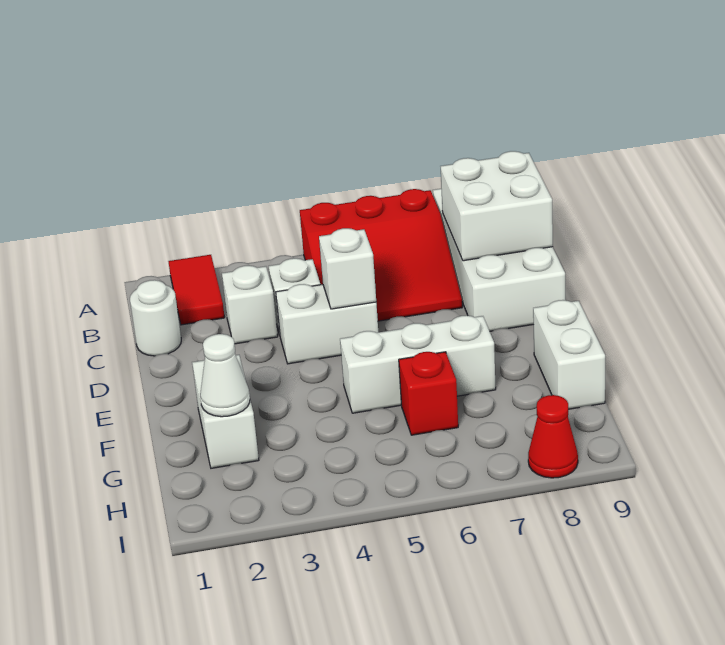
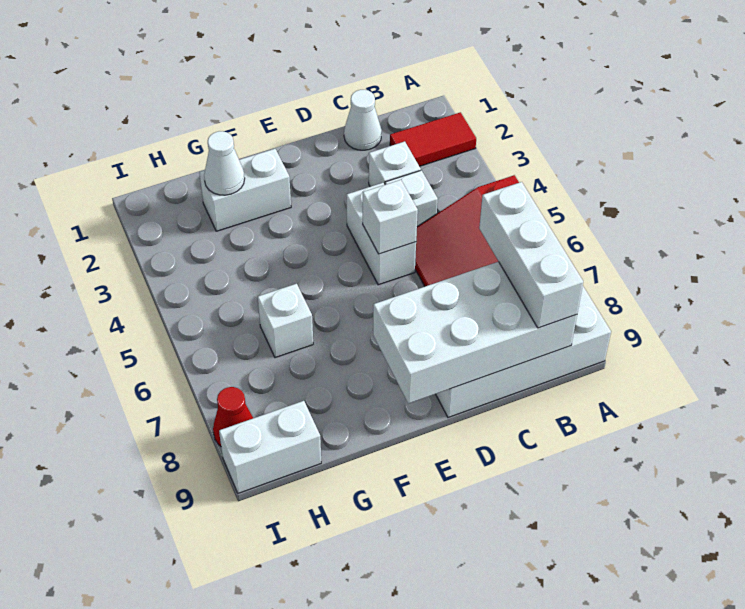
white brick B8:C9 level 2 -> white brick B8:E9 level 2
white round brick C1 level 1 -> white cone C1 level 1
white brick F5:F7 level 1 -> white brick B7:B9 level 3
white brick F9:G9 level 1 -> white brick H9:I9 level 1
red brick G6 level 1 -> white brick G6 level 1

